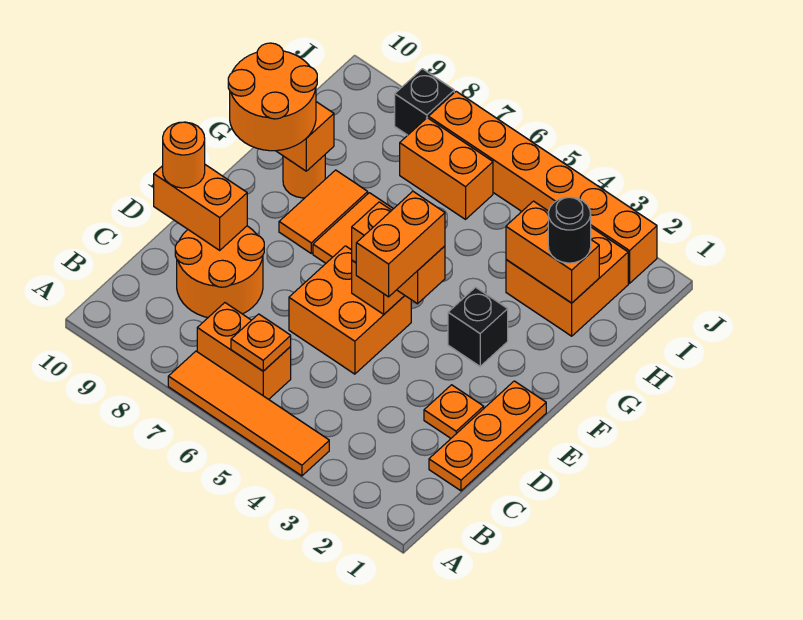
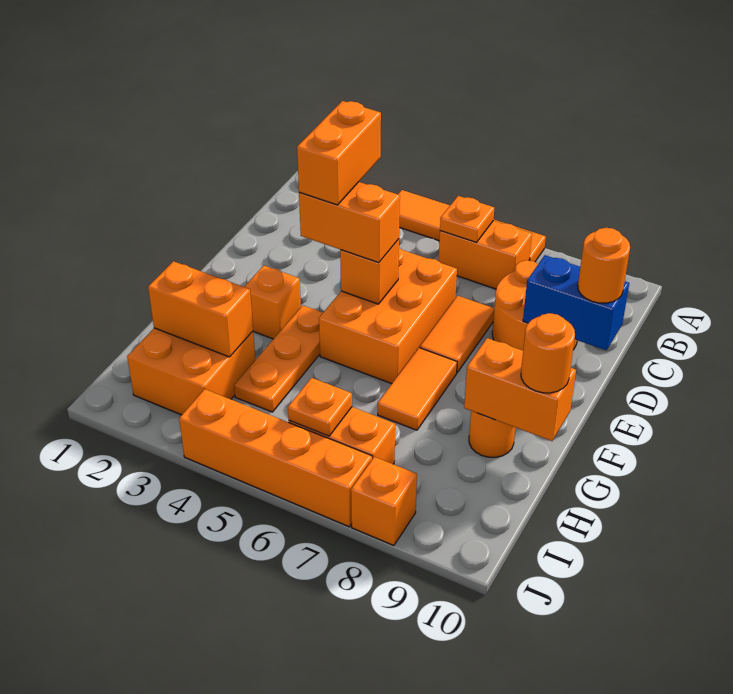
orange plate C1:E1 level 1 -> orange plate F4:H4 level 1
orange plate D2 level 1 -> orange plate I6 level 2
orange brick D5:E6 level 1 -> orange brick D5:F6 level 1
orange brick D9:D10 level 2 -> blue brick D9:D10 level 2
black brick F3 level 1 -> orange brick F3 level 1
orange tile F8:G8 level 1 -> orange tile D7:E7 level 1
orange round brick F9:G10 level 3 -> orange round brick G10 level 3
black round brick H2 level 3 -> none
orange brick J2:J7 level 1 -> orange brick J4:J7 level 1
black brick J8 level 1 -> orange brick J8 level 1

